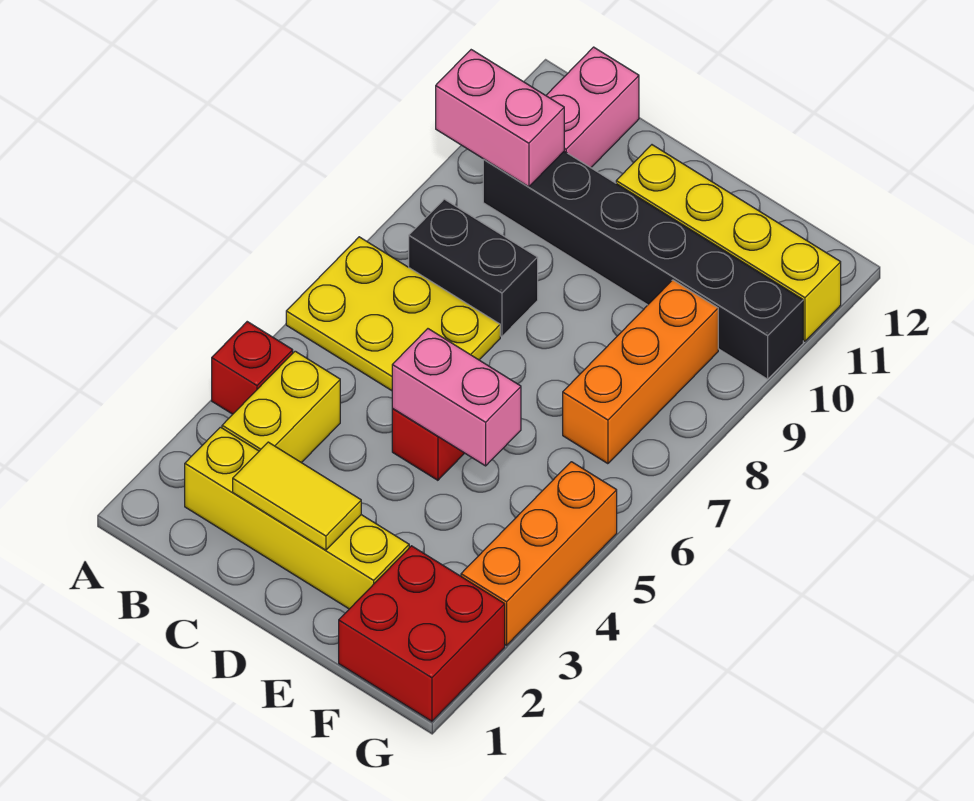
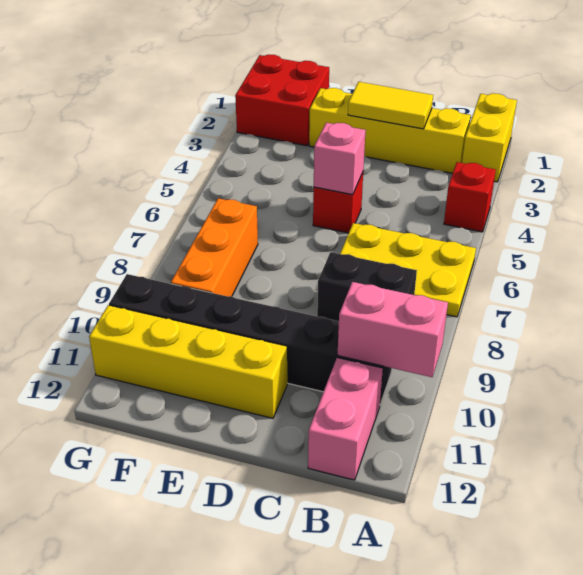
yellow brick B3:B4 level 1 -> yellow brick A1:A2 level 1
pink brick D5:E5 level 2 -> pink brick D5 level 2
orange brick G3:G5 level 1 -> none

